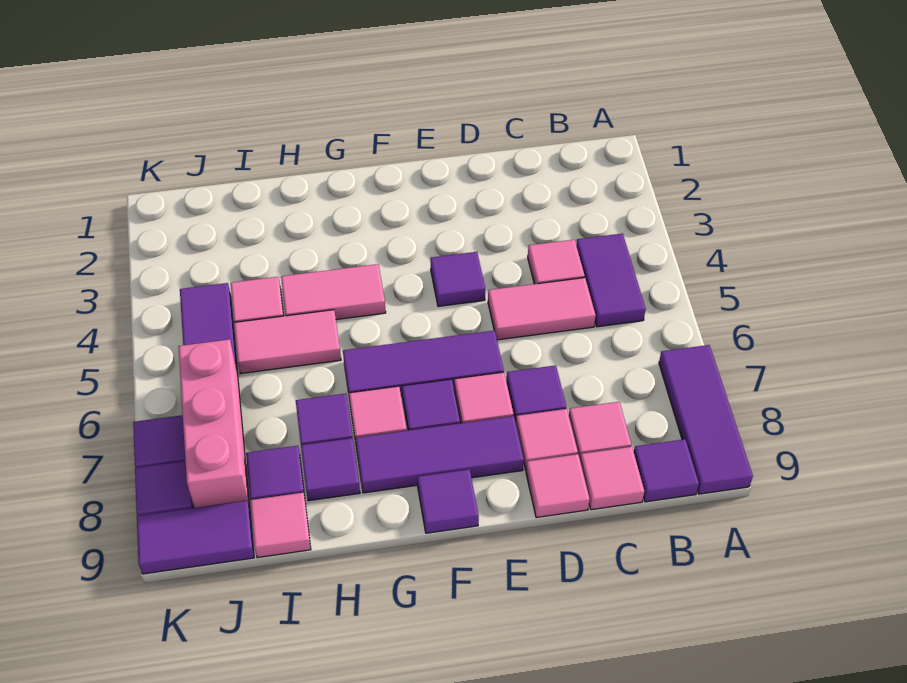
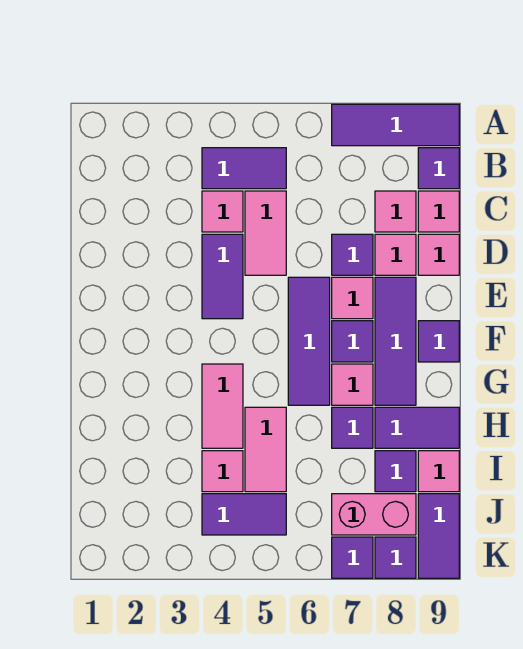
purple tile E4 level 1 -> purple tile D4:E4 level 1
purple tile H8 level 1 -> purple tile H8:H9 level 1
pink brick J6:J8 level 1 -> pink brick J7:J8 level 1

